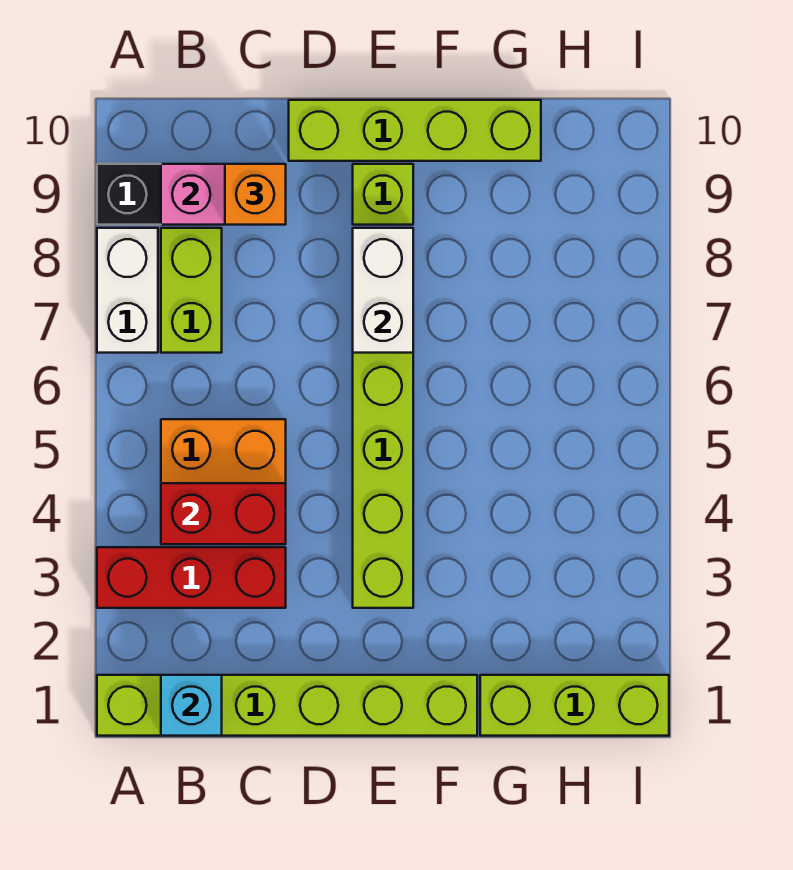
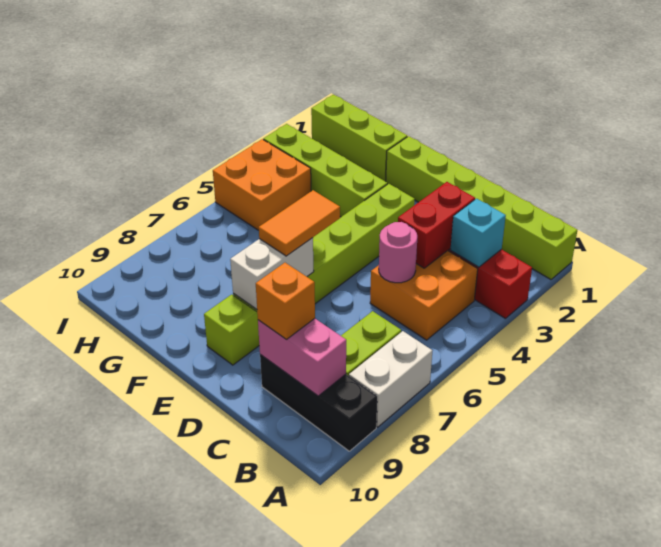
cyan brick B1 level 2 -> cyan brick B3 level 2
red brick B4:C4 level 2 -> red brick C3:C4 level 2
none -> pink round brick C5 level 2
lime brick D10:G10 level 1 -> lime brick F3:I3 level 1
none -> orange tile E6:E7 level 3
none -> orange brick H4:I5 level 1

